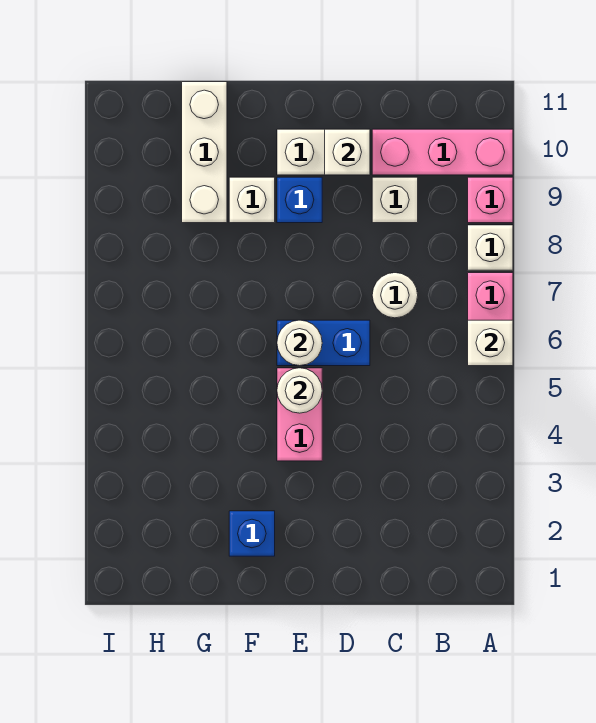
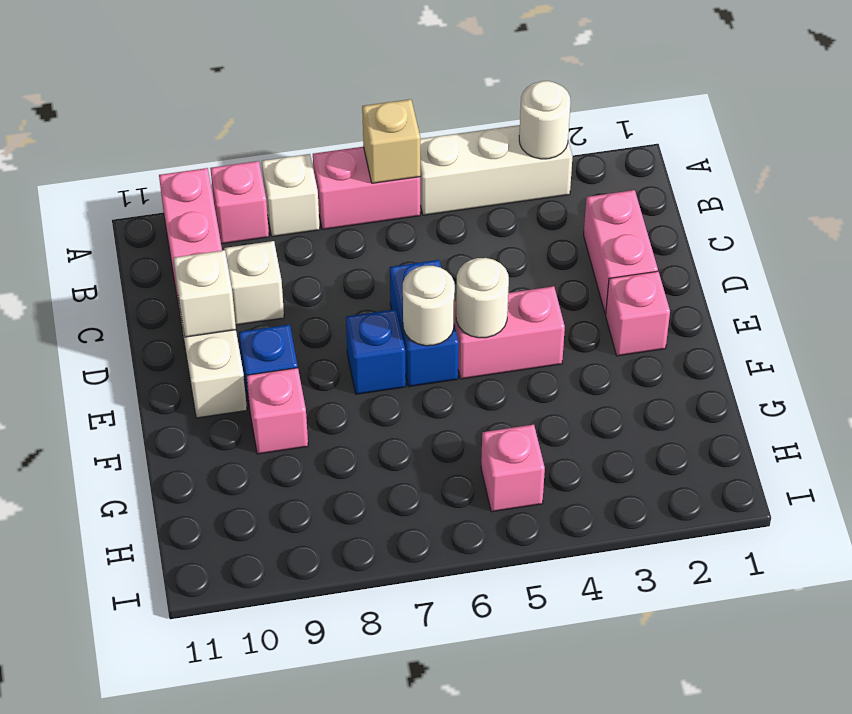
white brick A6 level 2 -> tan brick A6 level 2
none -> pink brick C2:D2 level 1
white round brick C7 level 1 -> white round brick A3 level 2
none -> pink brick E2 level 1
blue brick F2 level 1 -> blue brick E7 level 1
white brick F9 level 1 -> pink brick F9 level 1
white brick G9:G11 level 1 -> white brick A3:A5 level 1
none -> pink brick H5 level 1

